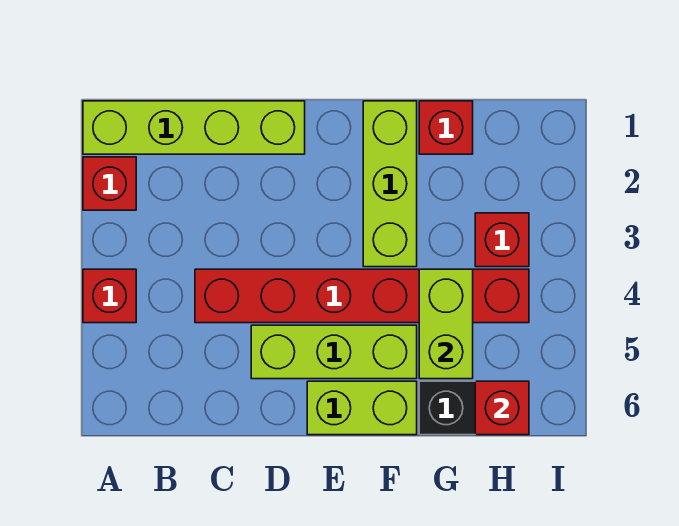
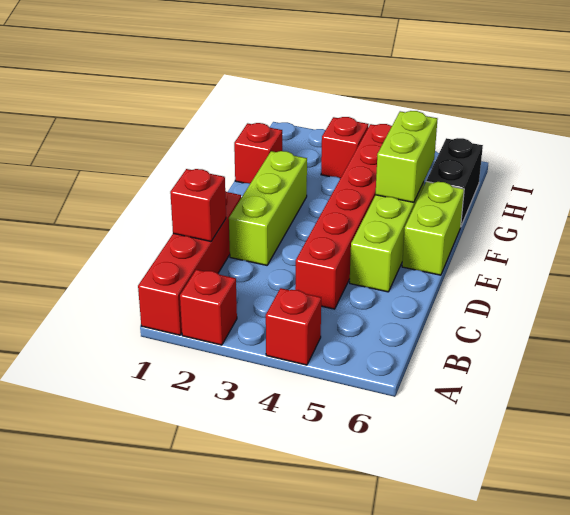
lime brick A1:D1 level 1 -> red brick A1:D1 level 1
lime brick F1:F3 level 1 -> lime brick D2:F2 level 1
lime brick G4:G5 level 2 -> lime brick F5:G5 level 2
red brick H6 level 2 -> red brick C1 level 2

